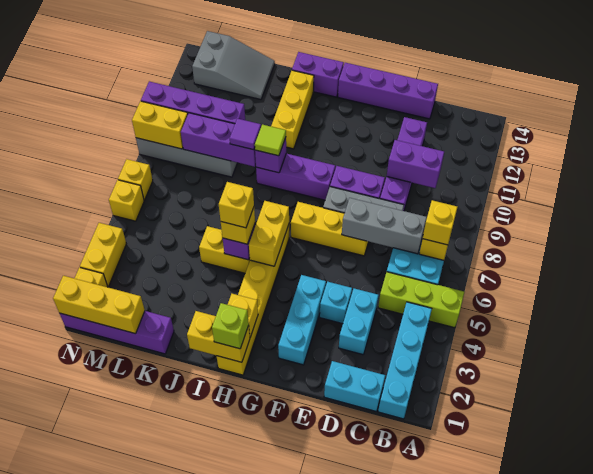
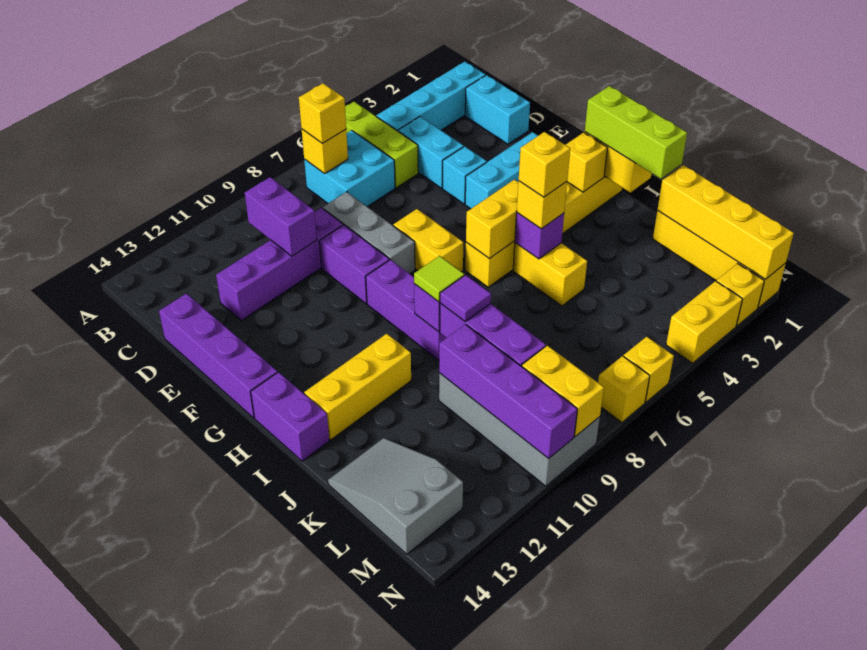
grey brick C7:E7 level 2 -> none
cyan brick D3:D4 level 1 -> cyan brick C4:D4 level 1
yellow brick E7:G7 level 1 -> yellow brick F7:G7 level 1
lime brick H1 level 3 -> lime brick H1:J1 level 3
purple brick K1:N1 level 1 -> yellow brick K1:N1 level 1
yellow brick L1:N1 level 2 -> yellow brick K1:N1 level 2

